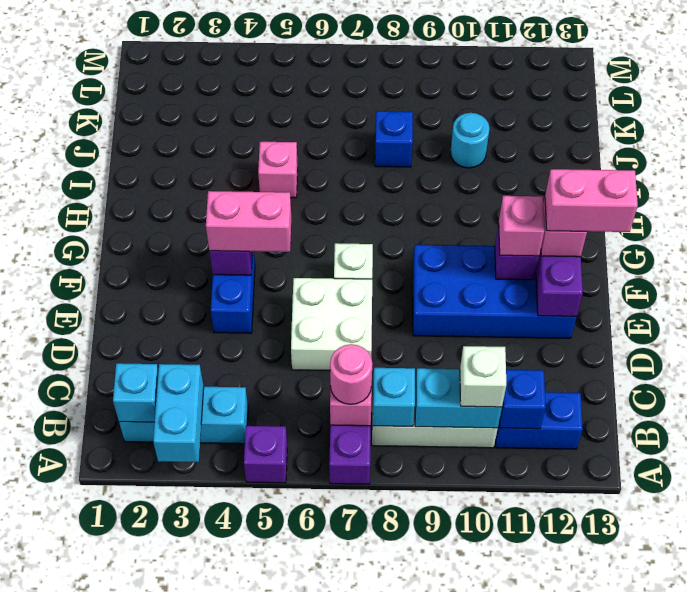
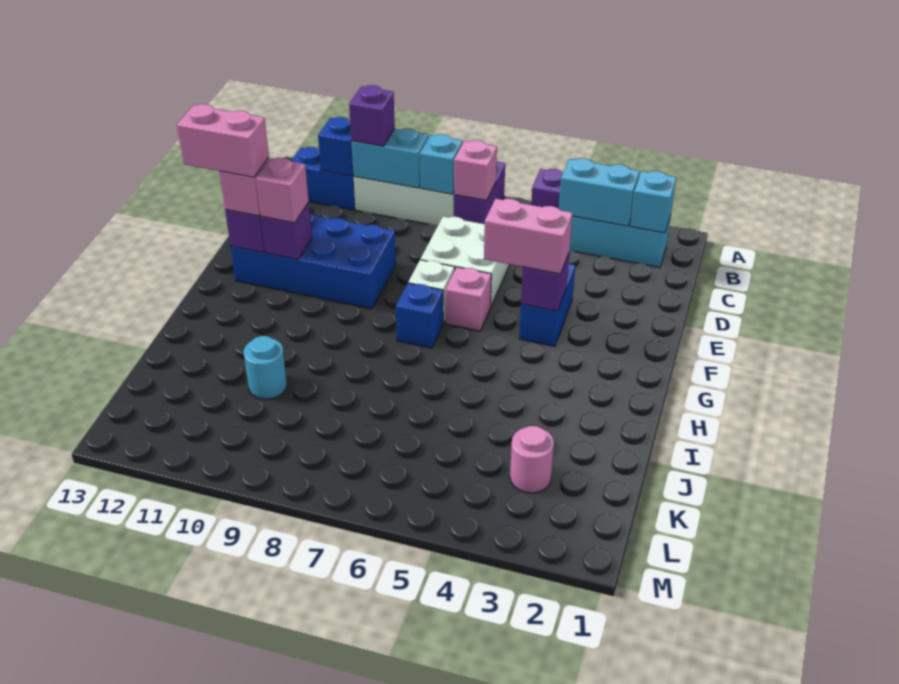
cyan brick A3:B3 level 2 -> cyan brick B3:B4 level 2
pink round brick B7 level 3 -> pink round brick K3 level 1
white brick B10 level 3 -> purple brick B10 level 3
pink brick I5 level 1 -> pink brick F6 level 1
blue brick J8 level 1 -> blue brick G7 level 1

